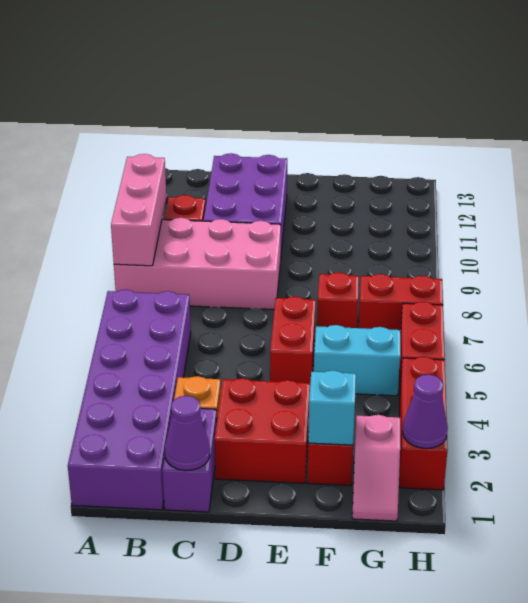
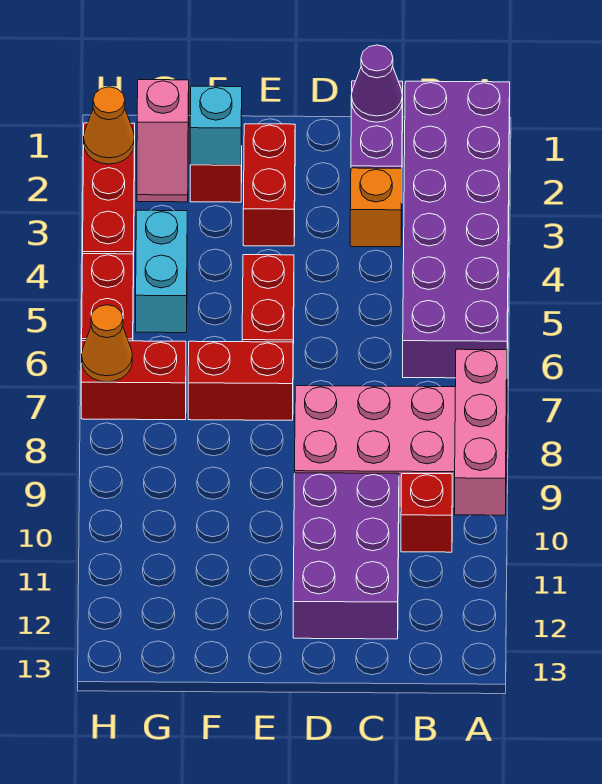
red brick D2:E3 level 1 -> red brick E2:E3 level 1
cyan brick F5:G5 level 1 -> cyan brick G4:G5 level 1
red brick F7 level 1 -> red brick E7:F7 level 1
pink slope G1:G2 level 1 top 2 -> pink slope G1:G2 level 1 top 1
purple cone H2 level 2 -> orange cone H2 level 2
none -> orange cone H7 level 2

